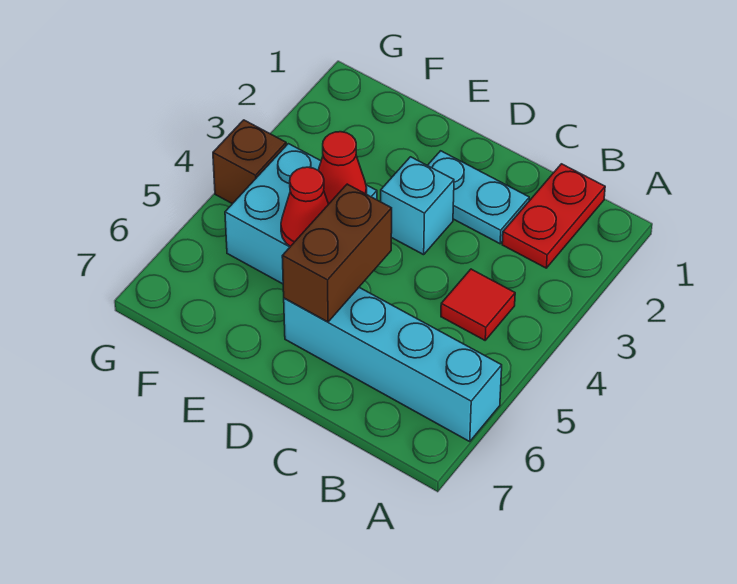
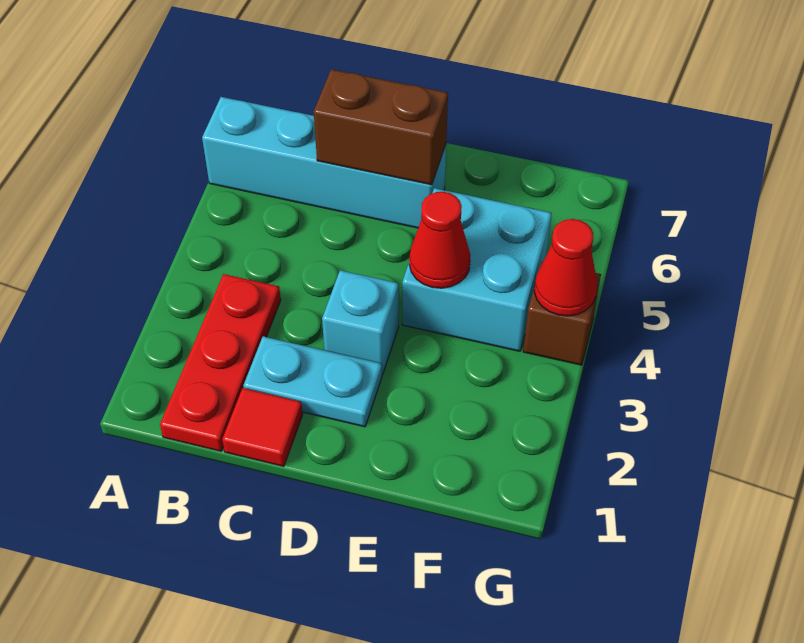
red plate B1:B2 level 1 -> red plate B1:B3 level 1
red tile B4 level 1 -> red tile C1 level 1
brown brick D5:D6 level 2 -> brown brick C6:D6 level 2
red cone E5 level 2 -> red cone G4 level 2

